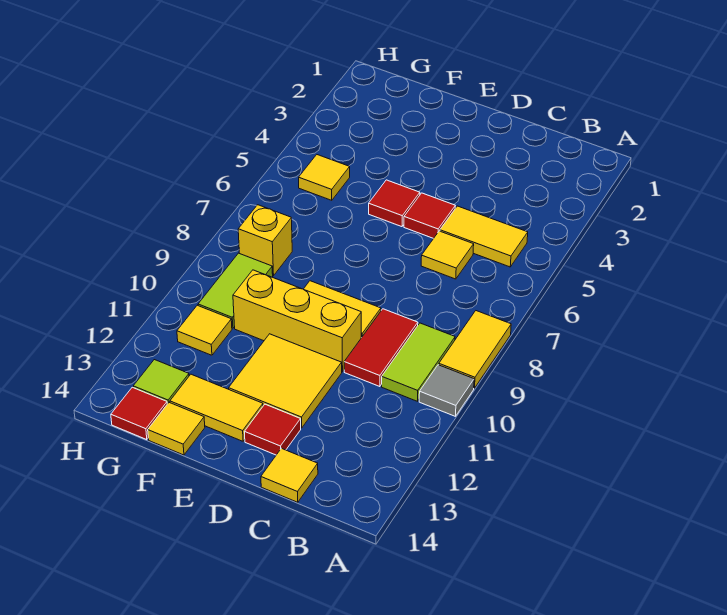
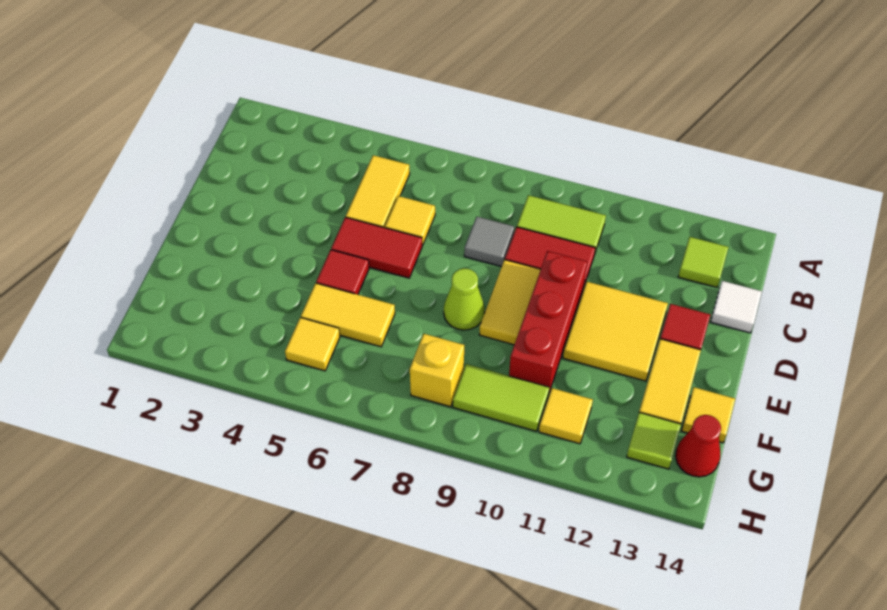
yellow tile A8:A9 level 1 -> yellow tile F5:F6 level 1
grey tile A10 level 1 -> grey tile C8 level 1
none -> lime tile B13 level 1
yellow tile C14 level 1 -> white tile C14 level 1
red tile D5 level 1 -> red tile D5:D6 level 1
yellow brick D10:F10 level 1 -> red brick D10:F10 level 1
none -> lime cone E8 level 1
red tile G14 level 1 -> red cone G14 level 1

